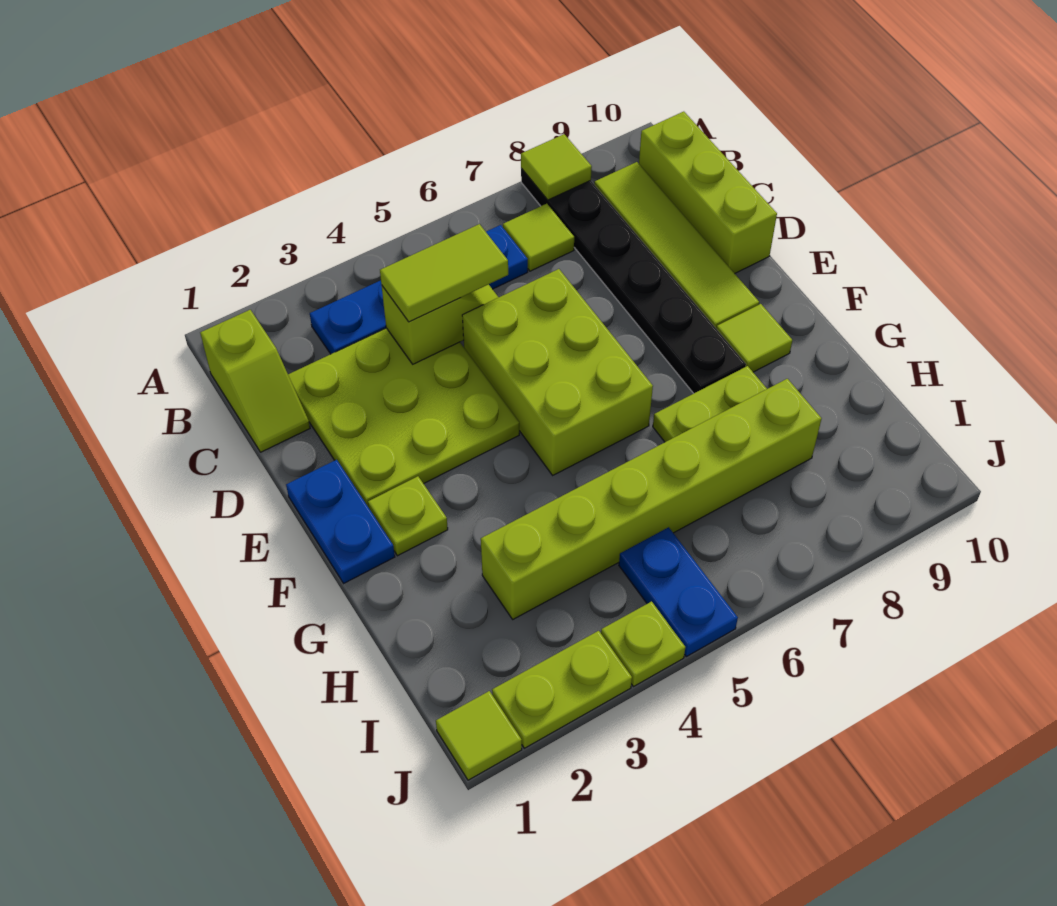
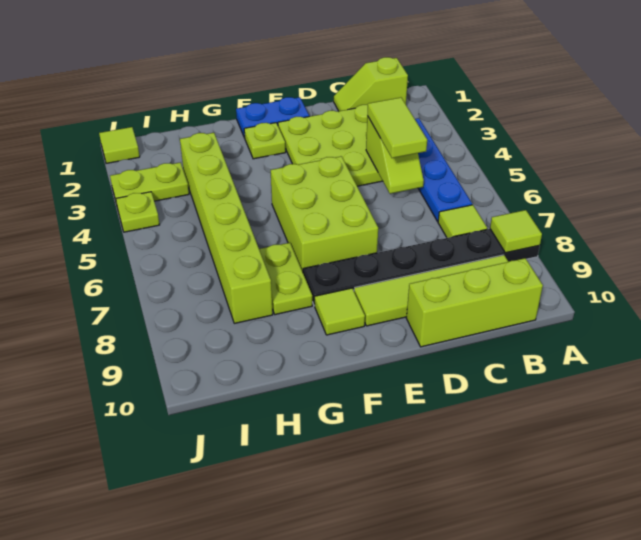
lime brick D5:F6 level 1 -> lime brick E5:F7 level 1
blue plate I5:J5 level 1 -> none
lime plate J2:J3 level 1 -> lime plate I3:J3 level 1

